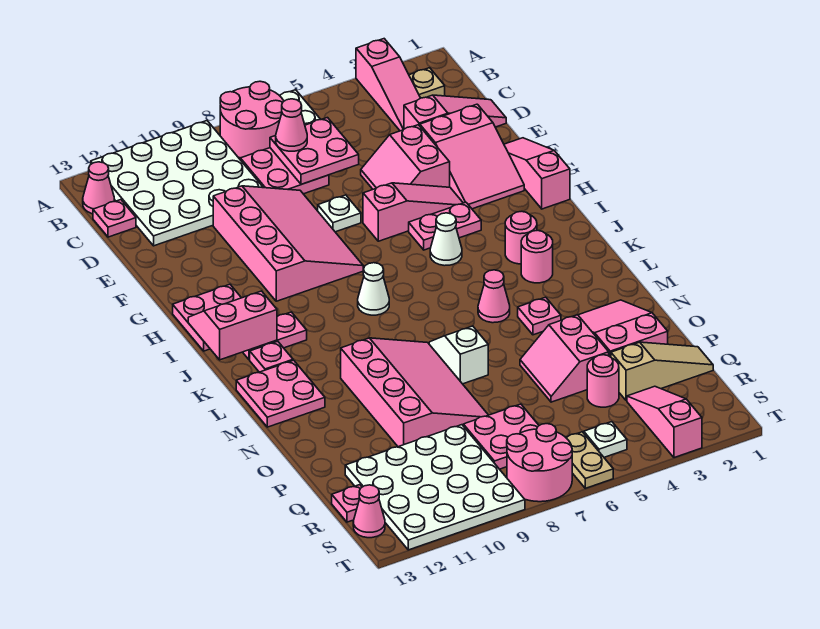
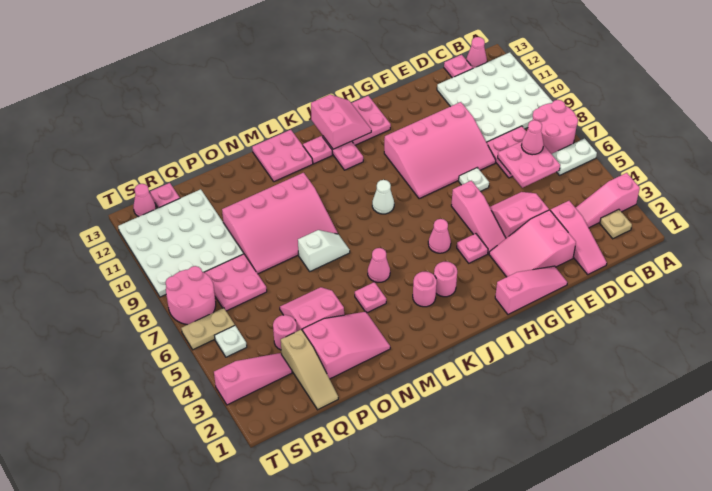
pink plate H4:H5 level 1 -> pink plate H4 level 1
white cone I5 level 1 -> pink cone I5 level 1

